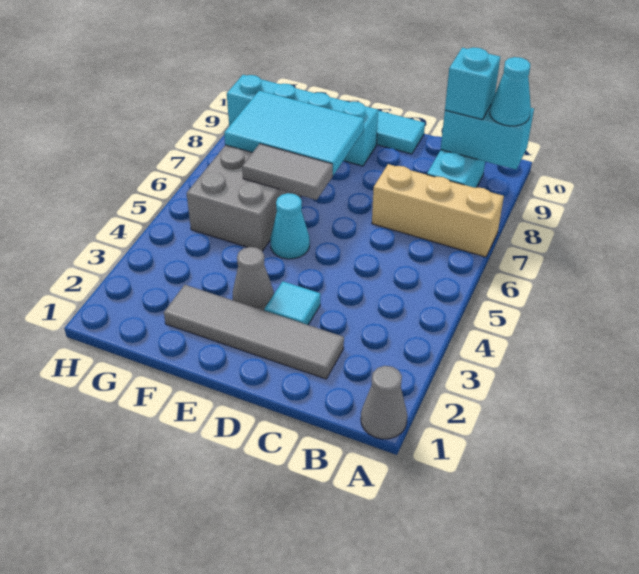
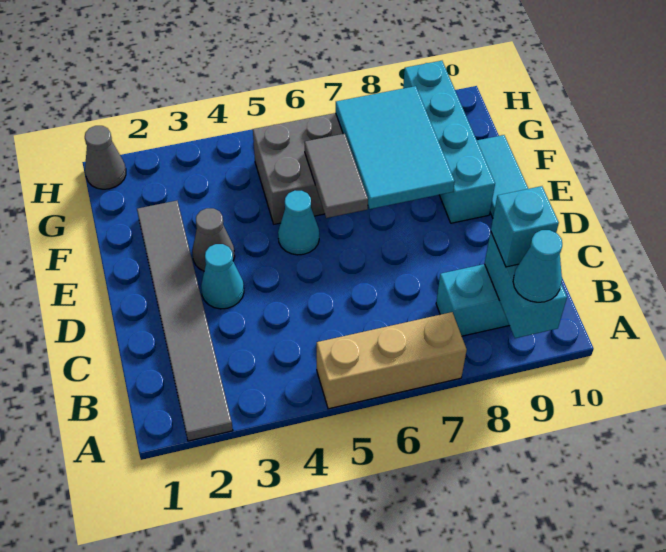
grey cone A1 level 1 -> grey cone H1 level 1
tan brick A7:C7 level 1 -> tan brick A5:A7 level 1
grey tile C2:F2 level 1 -> grey tile A2:F2 level 1
cyan tile D3 level 1 -> cyan cone D3 level 1

